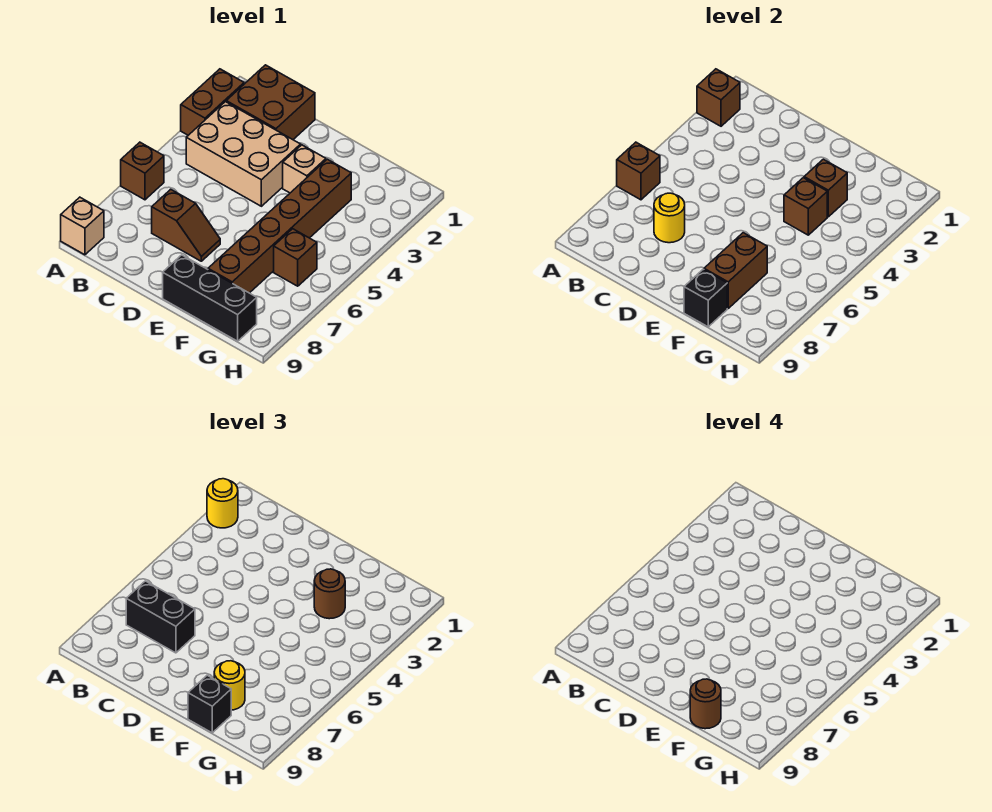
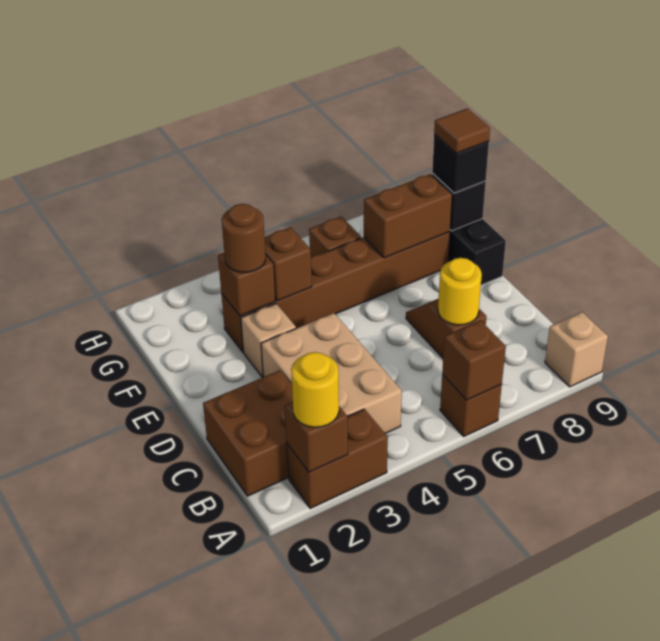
black brick B7:C7 level 3 -> none
yellow round brick F8 level 3 -> none
brown round brick F9 level 4 -> brown tile F9 level 4

